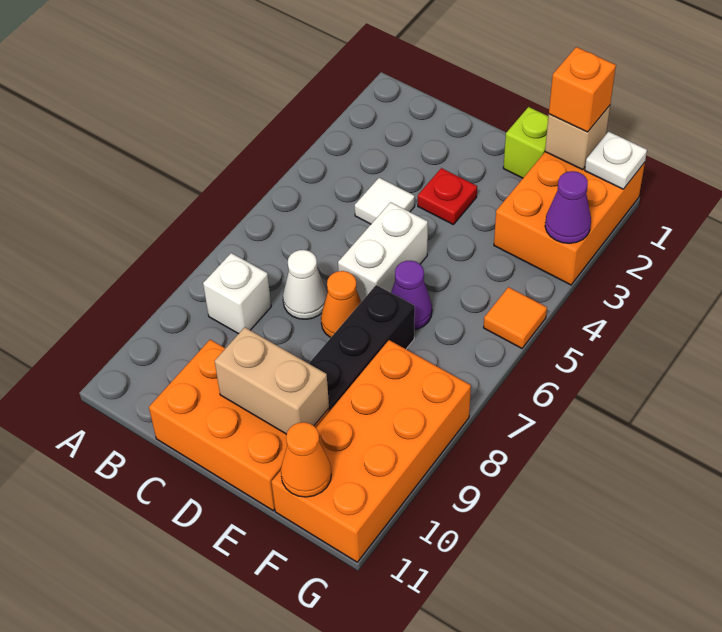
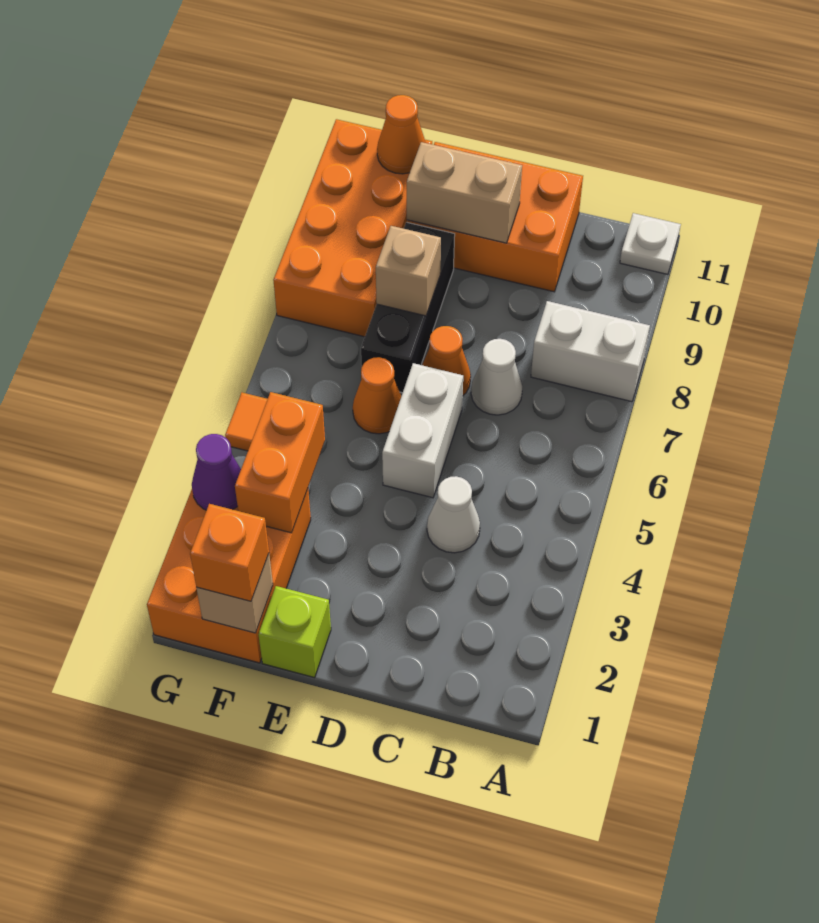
white brick B8 level 1 -> white brick A8:B8 level 1
white tile C4 level 1 -> white cone C4 level 1
red plate D3 level 1 -> none
purple cone E6 level 1 -> orange cone E6 level 1
none -> tan brick E8 level 2
none -> orange brick F3:F4 level 2
white plate G1 level 2 -> white plate A11 level 1

